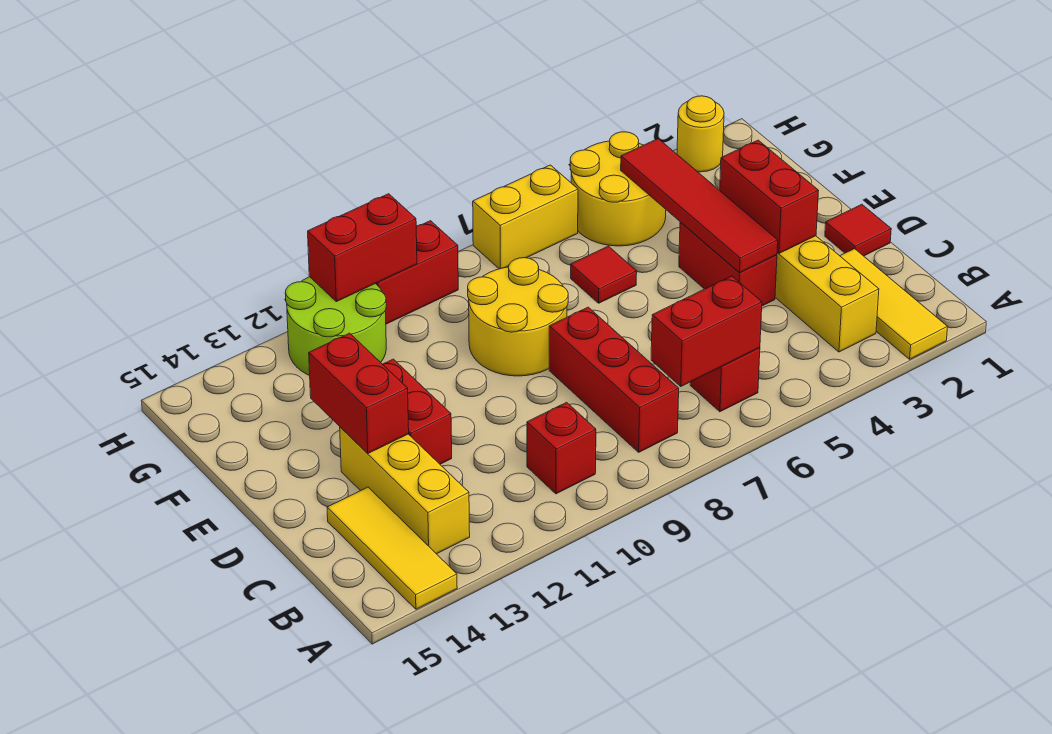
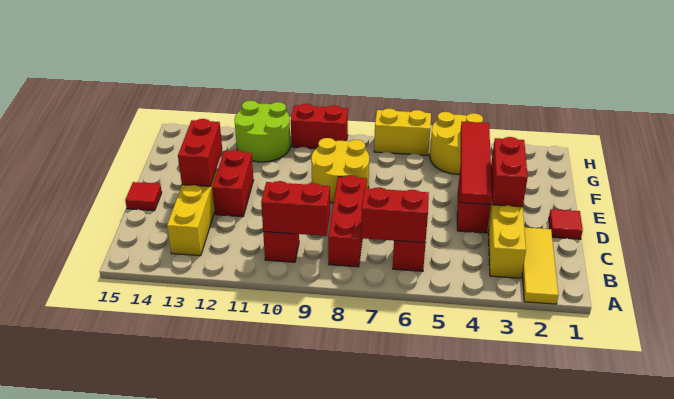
yellow tile A14:C14 level 1 -> none
red tile F6 level 1 -> red tile D15 level 1
yellow round brick H2 level 1 -> none
red brick H10:H11 level 2 -> red brick B9:B10 level 2

